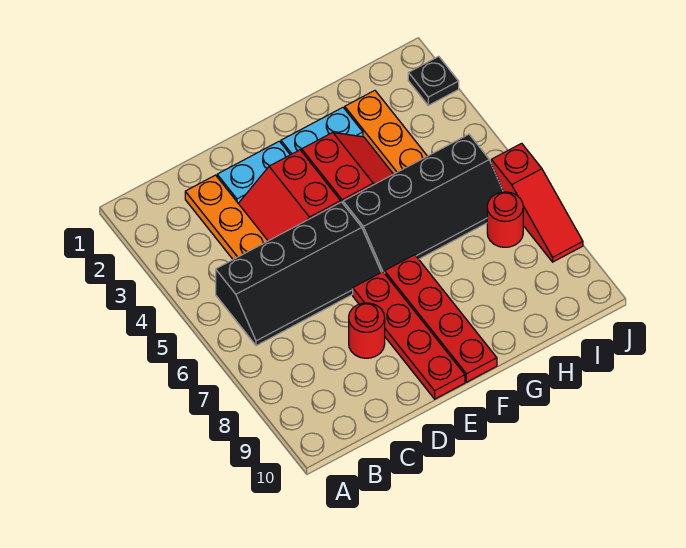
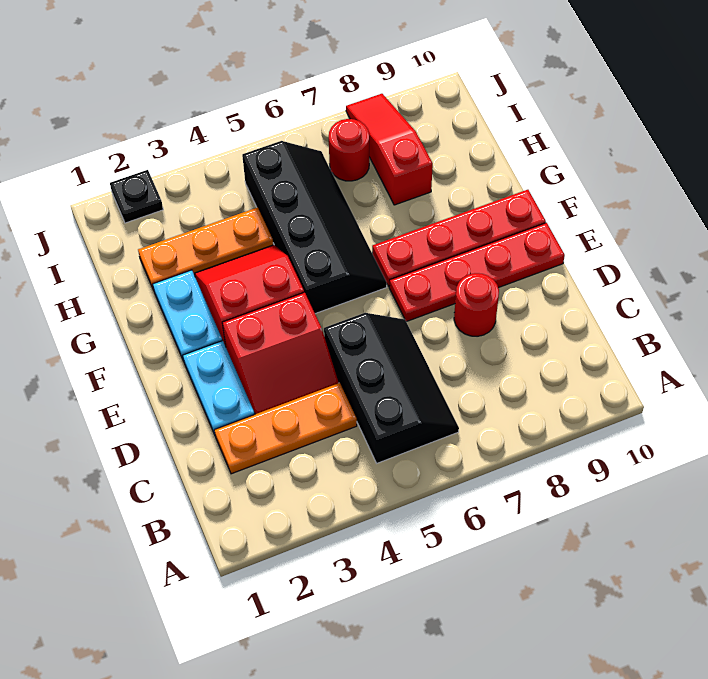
black slope B5:E6 level 1 top 5 -> black slope B5:D6 level 1 top 5
red slope J6:J8 level 1 top 6 -> red slope H8:J8 level 1 top H

